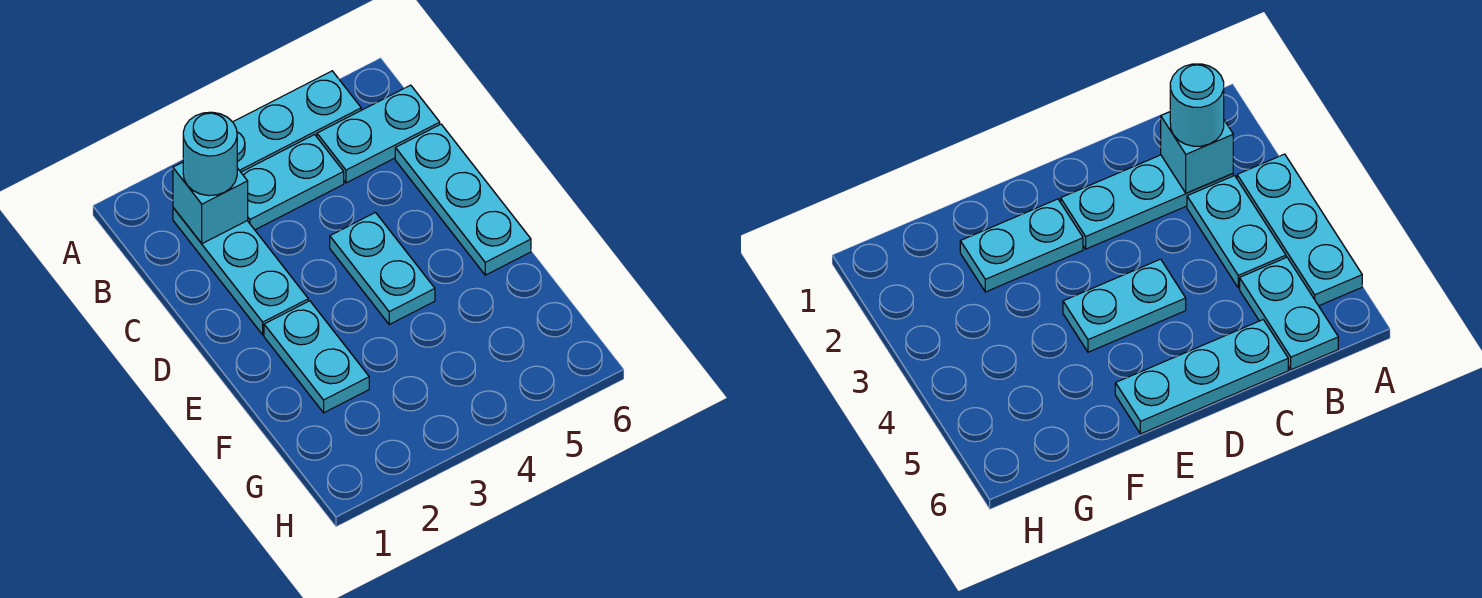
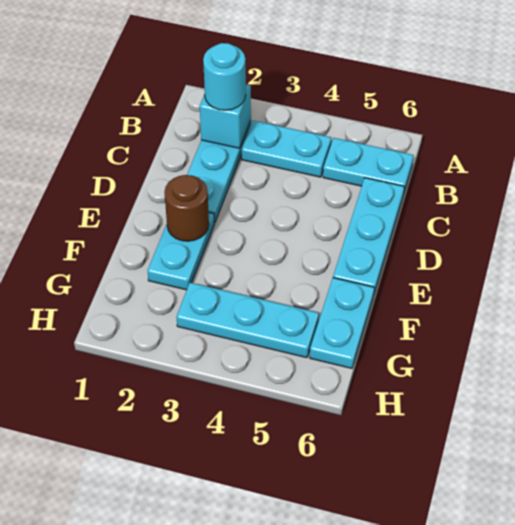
cyan plate A3:A5 level 1 -> cyan plate G3:G5 level 1
cyan plate D4:E4 level 1 -> cyan plate F6:G6 level 1
none -> brown round brick E2 level 2

